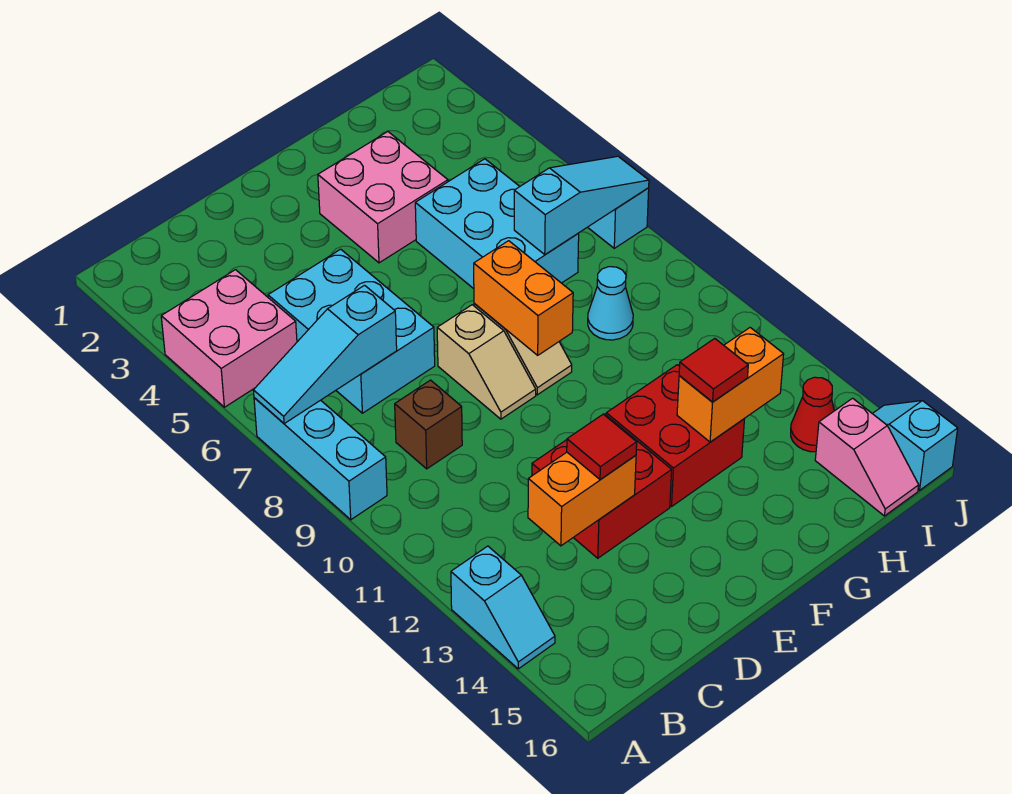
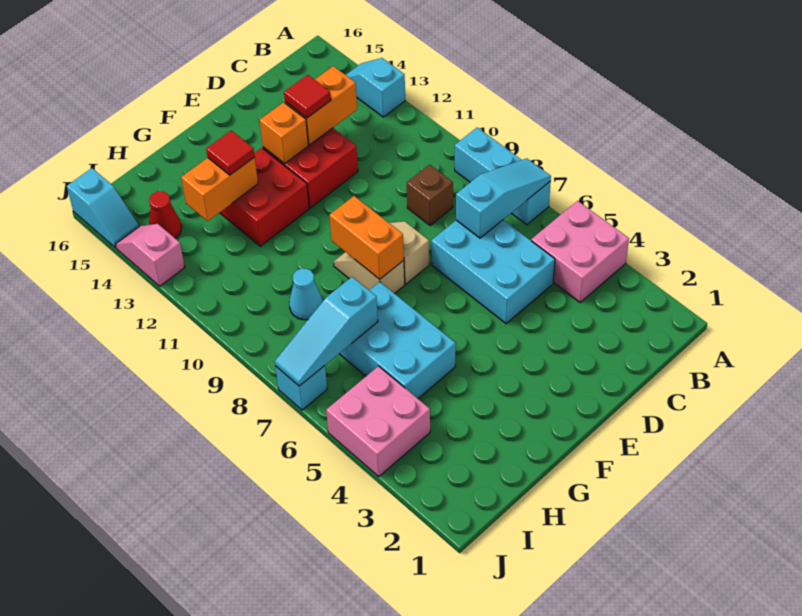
none -> orange brick E13 level 2
pink brick F3:G4 level 1 -> pink brick I4:J5 level 1
pink slope I15:I16 level 1 top 15 -> pink slope J13:J14 level 1 top 13

